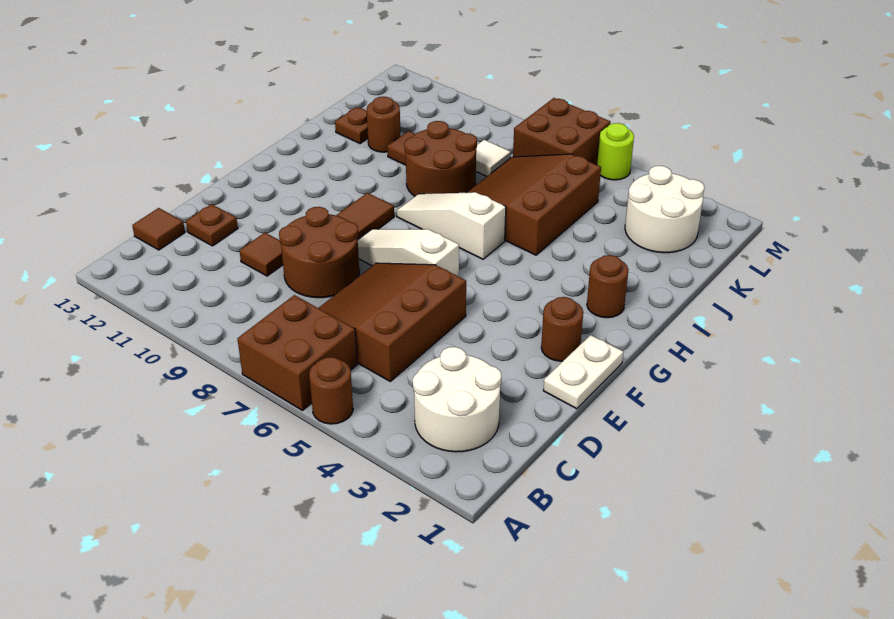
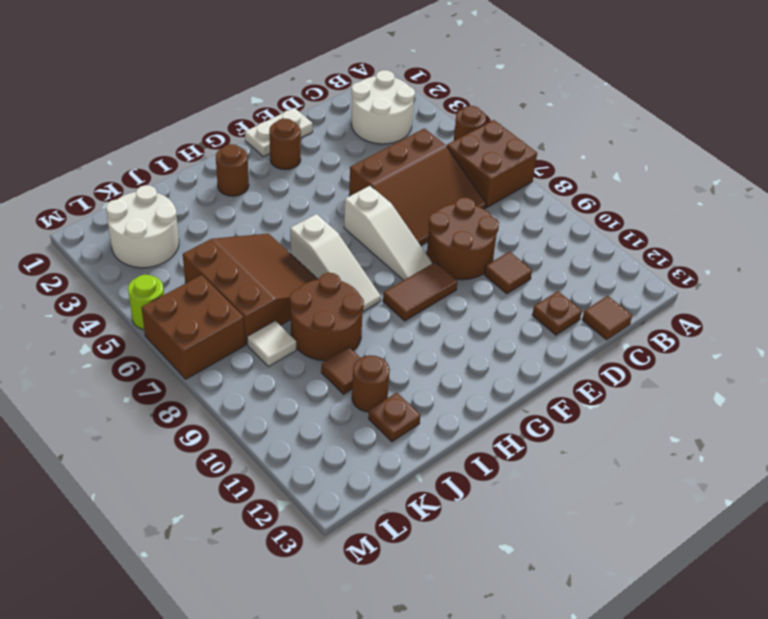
brown slope I5:K7 level 1 top 5 -> brown slope I5:K7 level 1 top K

